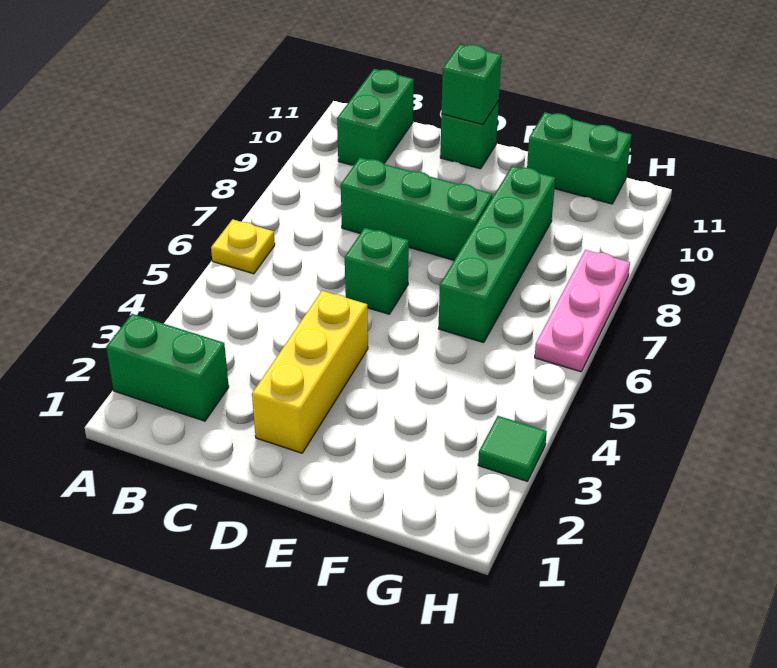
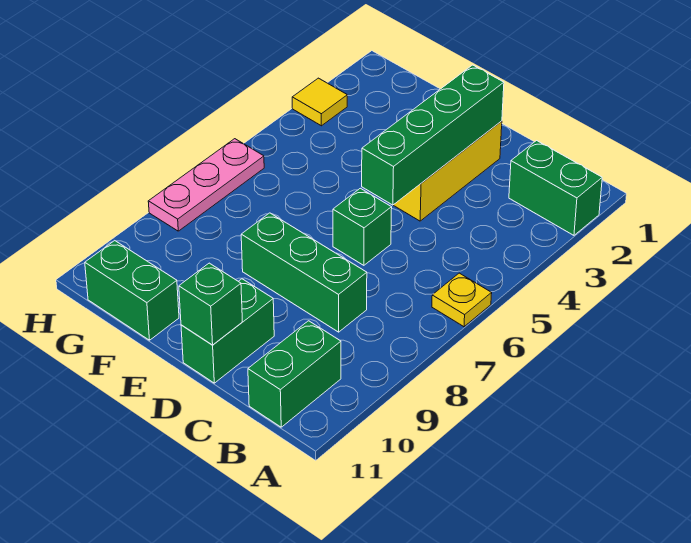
green brick D11 level 1 -> green brick D10:D11 level 1
green brick F6:F9 level 1 -> green brick D2:D5 level 2
green tile H3 level 1 -> yellow tile H3 level 1

